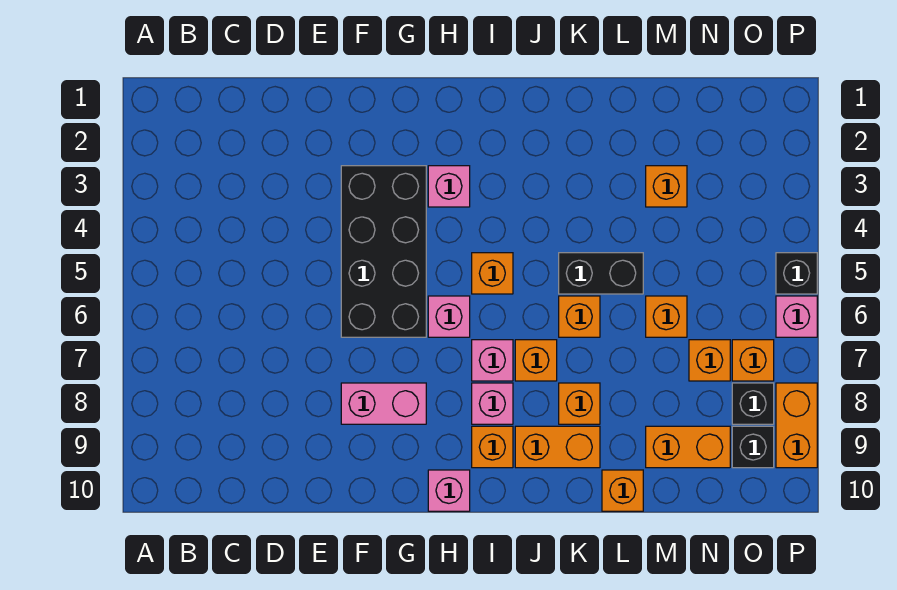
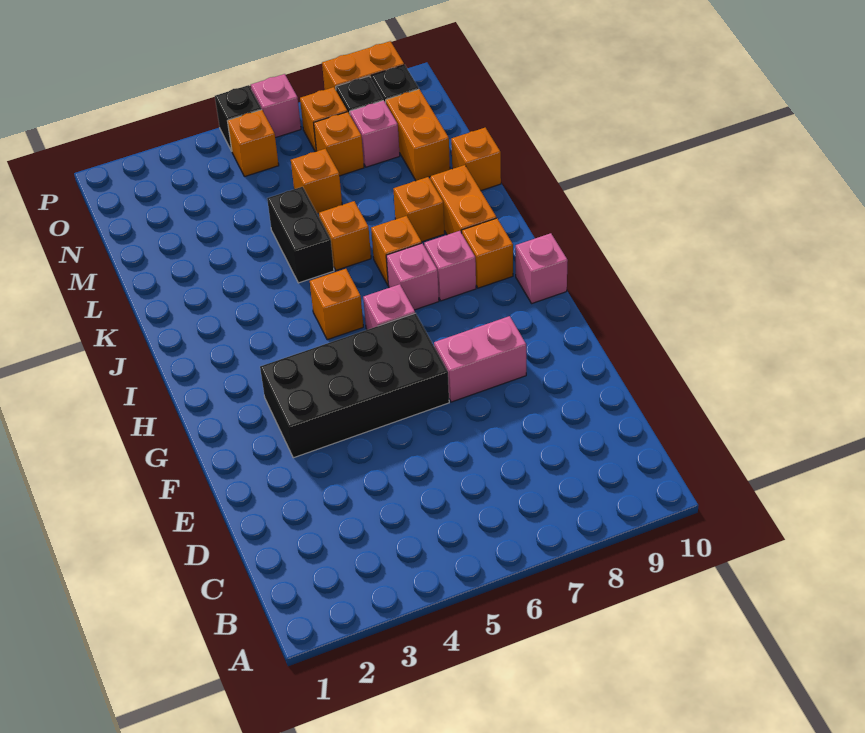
pink brick F8:G8 level 1 -> pink brick F7:F8 level 1
pink brick H3 level 1 -> pink brick N8 level 1
orange brick M3 level 1 -> orange brick O5 level 1

